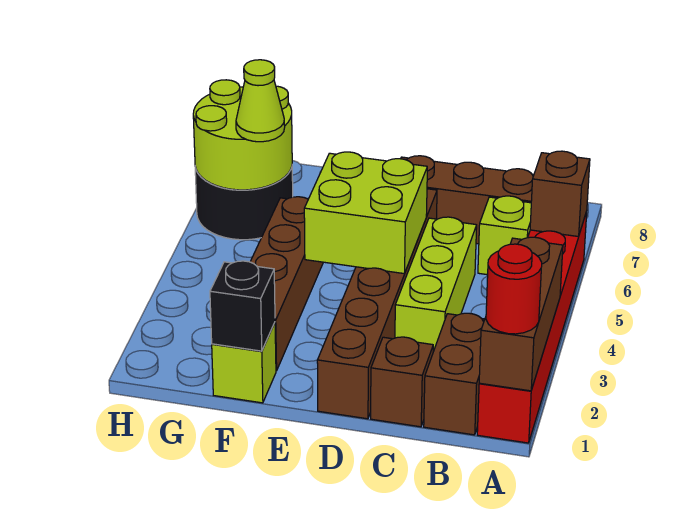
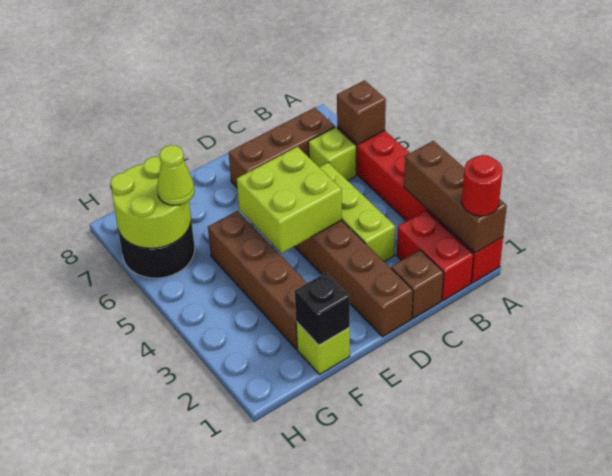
brown brick B1:B2 level 1 -> red brick B1:B2 level 1

